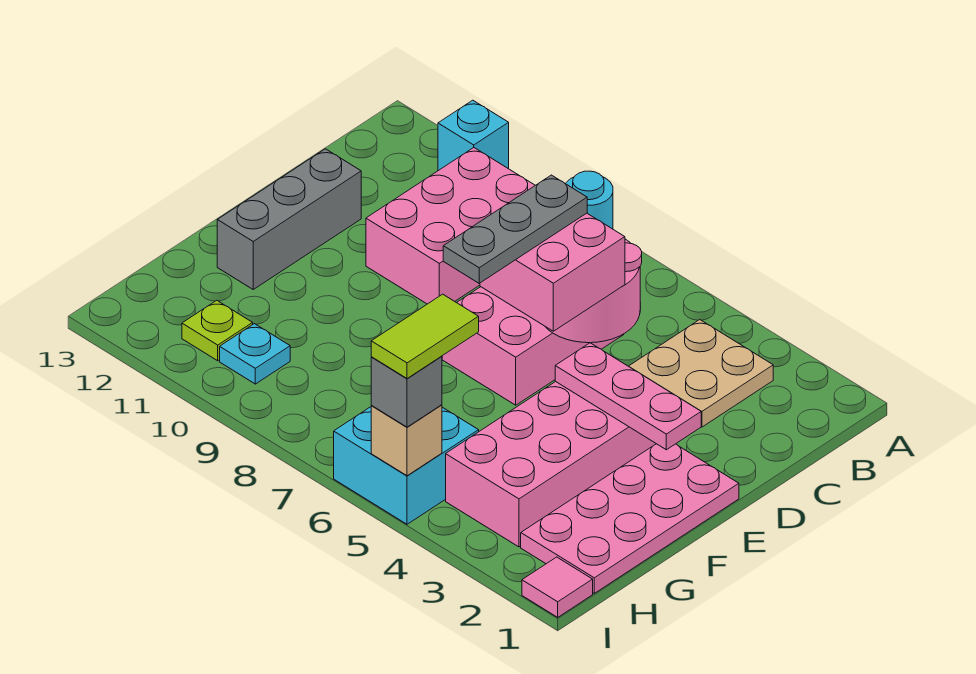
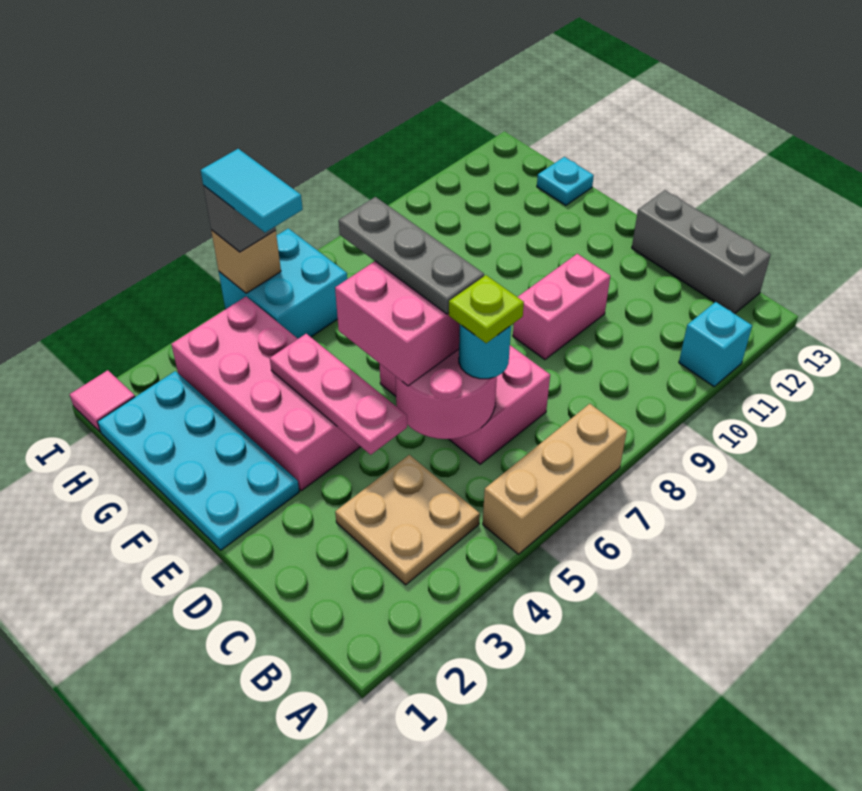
none -> tan brick A5:A7 level 1
pink brick B9:D10 level 1 -> pink brick D9:D10 level 1
grey brick D12:F12 level 1 -> grey brick B13:D13 level 1
pink plate E1:H2 level 1 -> cyan plate E1:H2 level 1
pink plate E2:E4 level 2 -> pink plate D4:F4 level 2
lime tile H5:I5 level 4 -> cyan tile H5:I5 level 4
cyan plate H10 level 1 -> cyan plate G13 level 1
lime plate H11 level 1 -> lime plate C6 level 4

